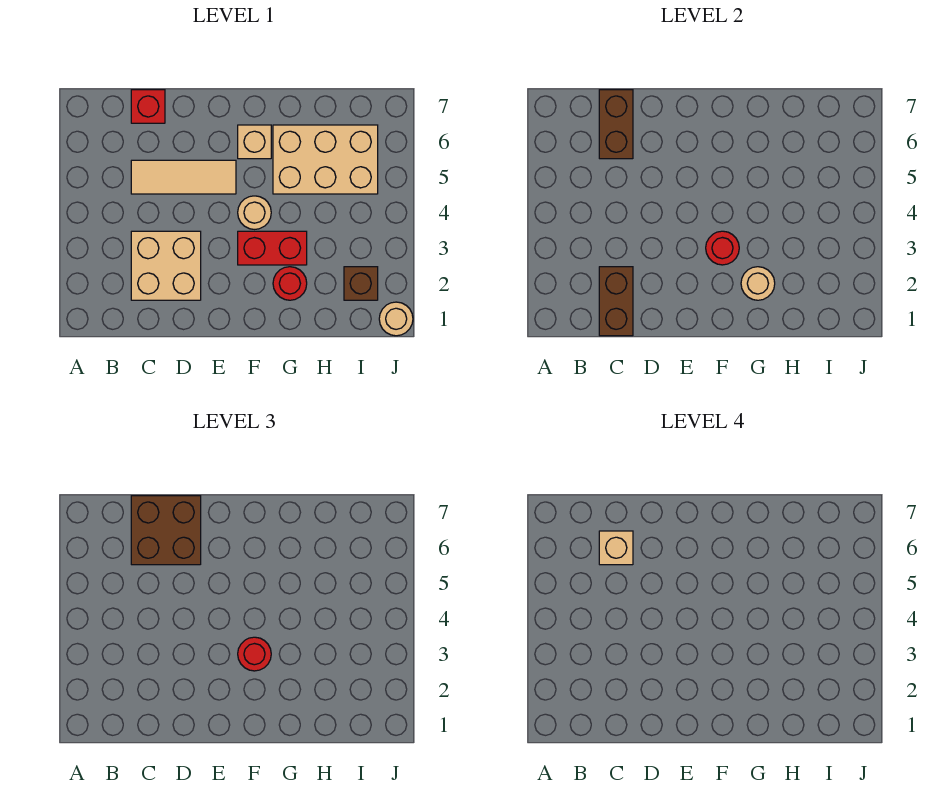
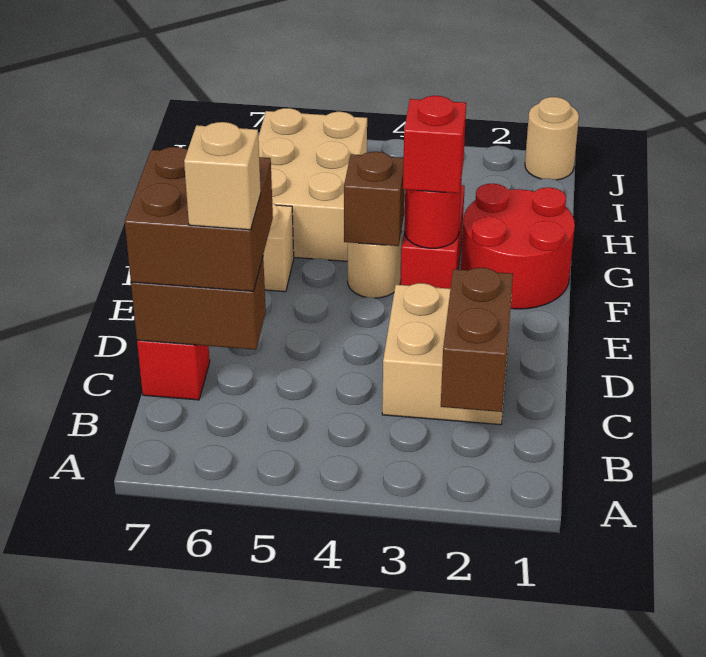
brown brick C1:C2 level 2 -> brown brick B2:C2 level 2
tan tile C5:E5 level 1 -> none
red round brick F3 level 3 -> red brick F3 level 3
red round brick G2 level 1 -> red round brick F1:G2 level 1
tan round brick G2 level 2 -> none
brown brick I2 level 1 -> brown brick F4 level 2

